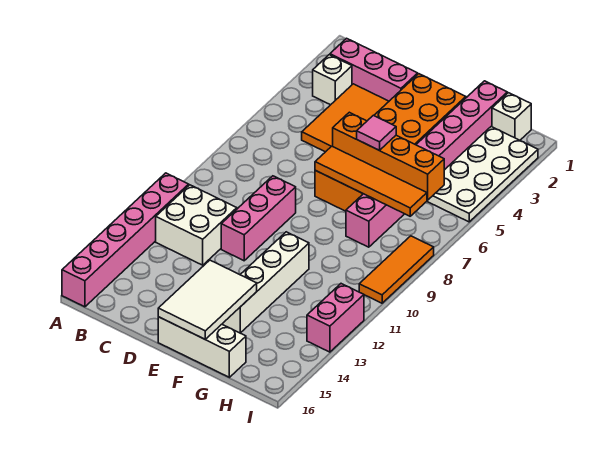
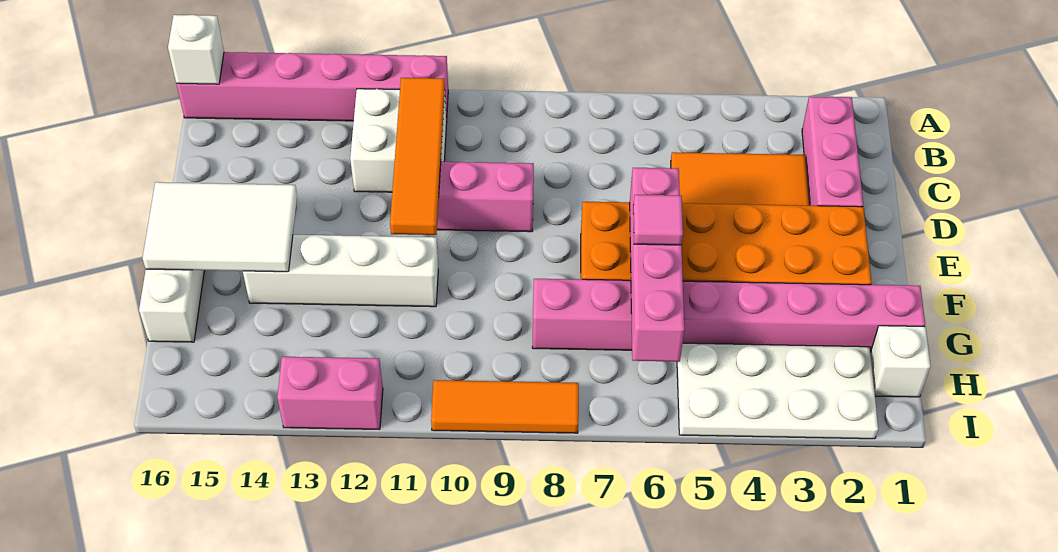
white brick B3 level 1 -> white brick A16 level 2
orange brick E6:H6 level 2 -> pink brick E6:H6 level 2
orange tile E7:H7 level 2 -> orange tile B11:E11 level 2

